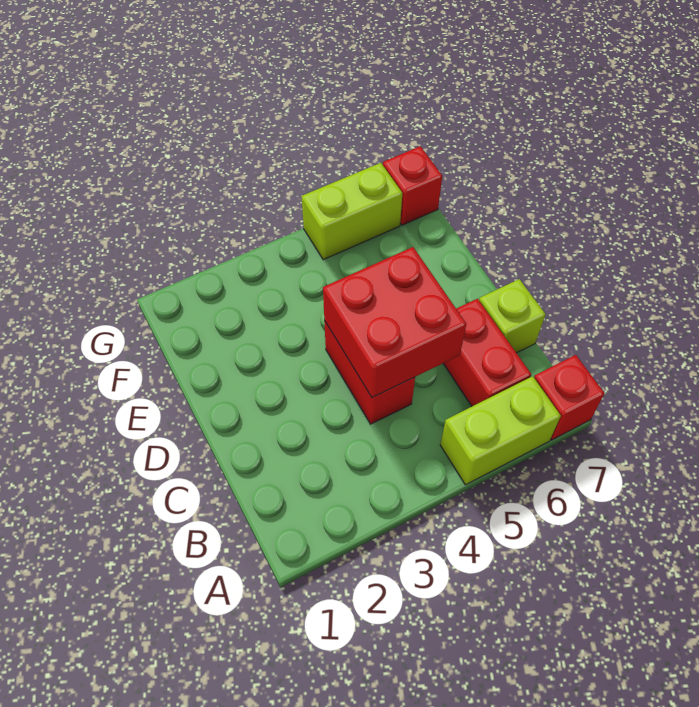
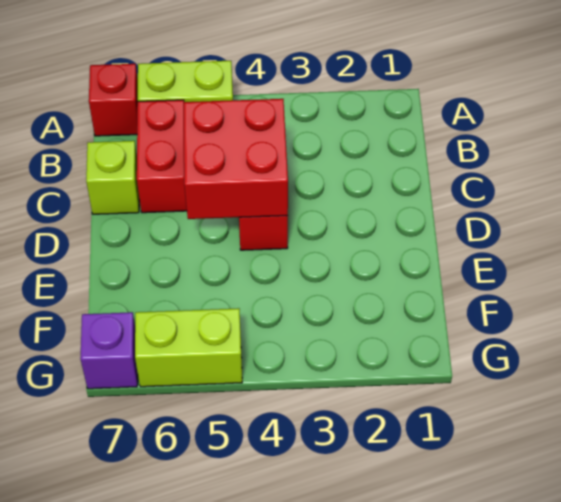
red brick G7 level 1 -> purple brick G7 level 1

